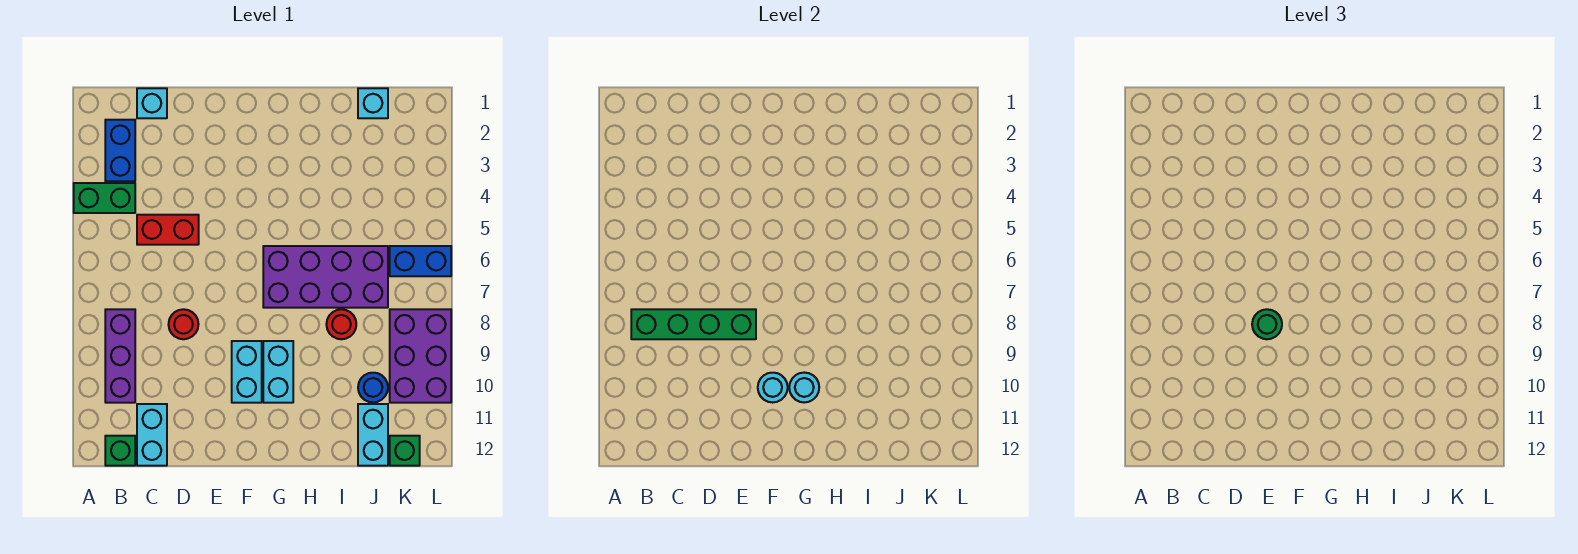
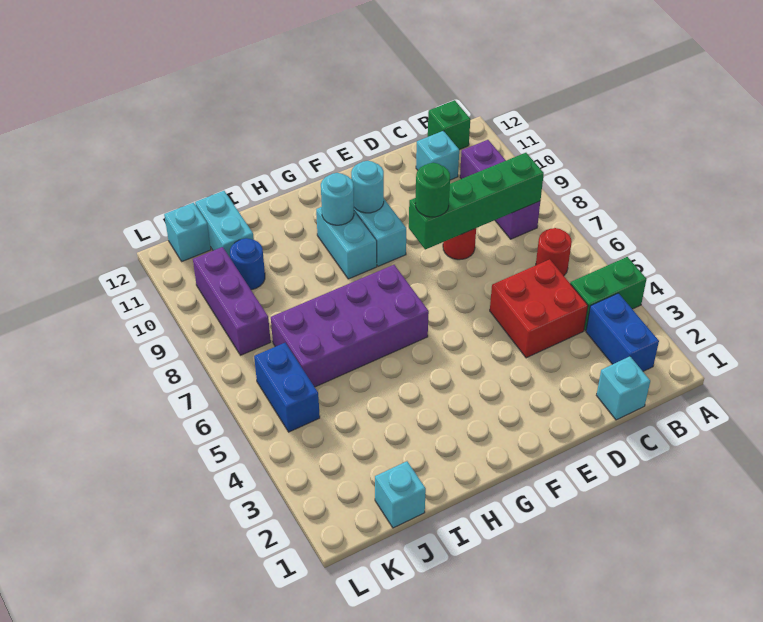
red brick C5:D5 level 1 -> red brick C4:D5 level 1
cyan brick C11:C12 level 1 -> cyan brick C11 level 1
red round brick I8 level 1 -> red round brick B6 level 1
blue brick K6:L6 level 1 -> blue brick K5:K6 level 1
purple brick K8:L10 level 1 -> purple brick K8:K10 level 1
green brick K12 level 1 -> cyan brick K12 level 1

